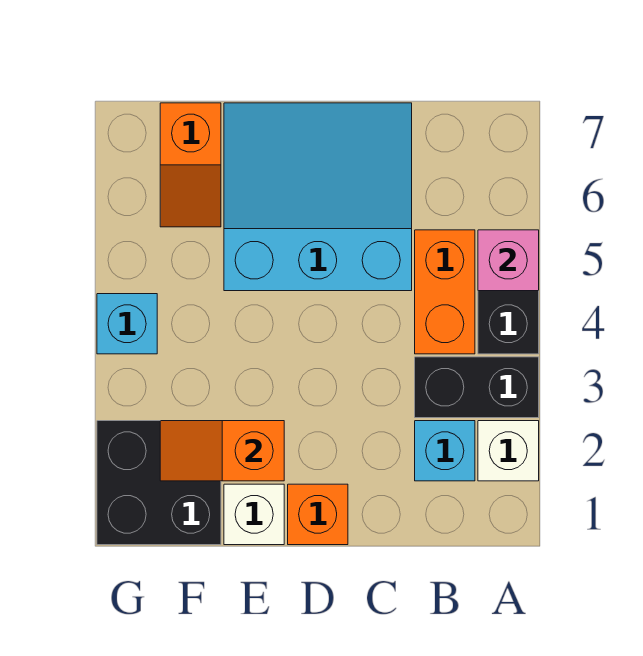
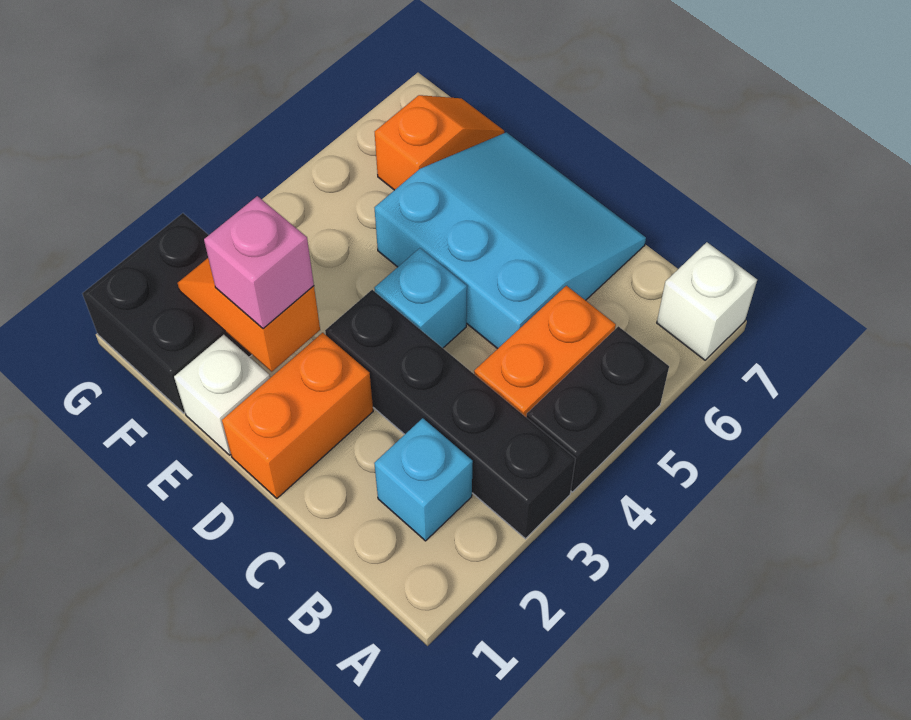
white brick A2 level 1 -> white brick A7 level 1
black brick A3:B3 level 1 -> black brick A3:D3 level 1
pink brick A5 level 2 -> pink brick E2 level 3
orange brick D1 level 1 -> orange brick D1:D2 level 1
orange slope F6:F7 level 1 top 7 -> orange slope F6:F7 level 1 top 6
cyan brick G4 level 1 -> cyan brick D4 level 1

